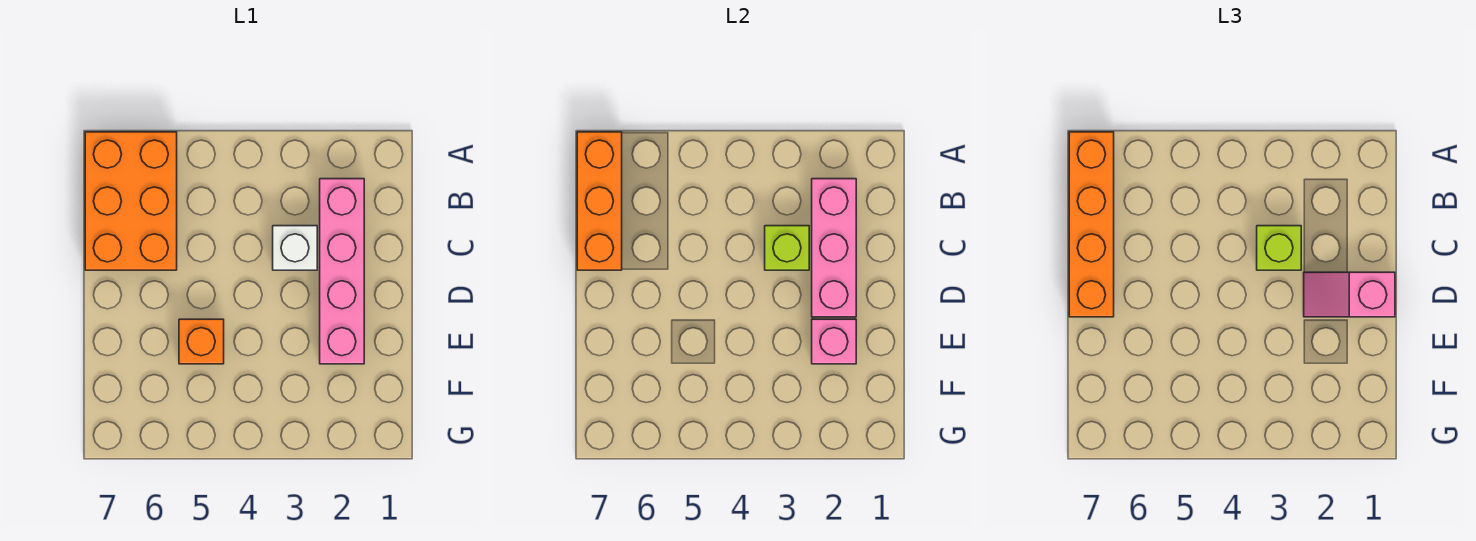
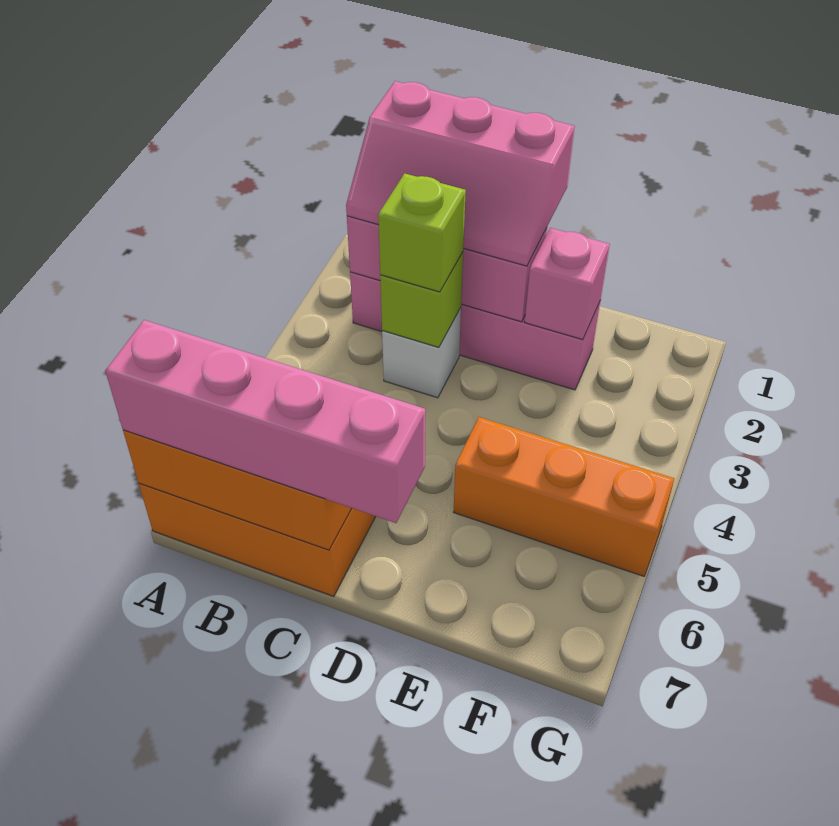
orange brick A7:D7 level 3 -> pink brick A7:D7 level 3
pink slope D1:D2 level 3 top 1 -> pink slope B1:D2 level 3 top 1
orange brick E5 level 1 -> orange brick E5:G5 level 1

